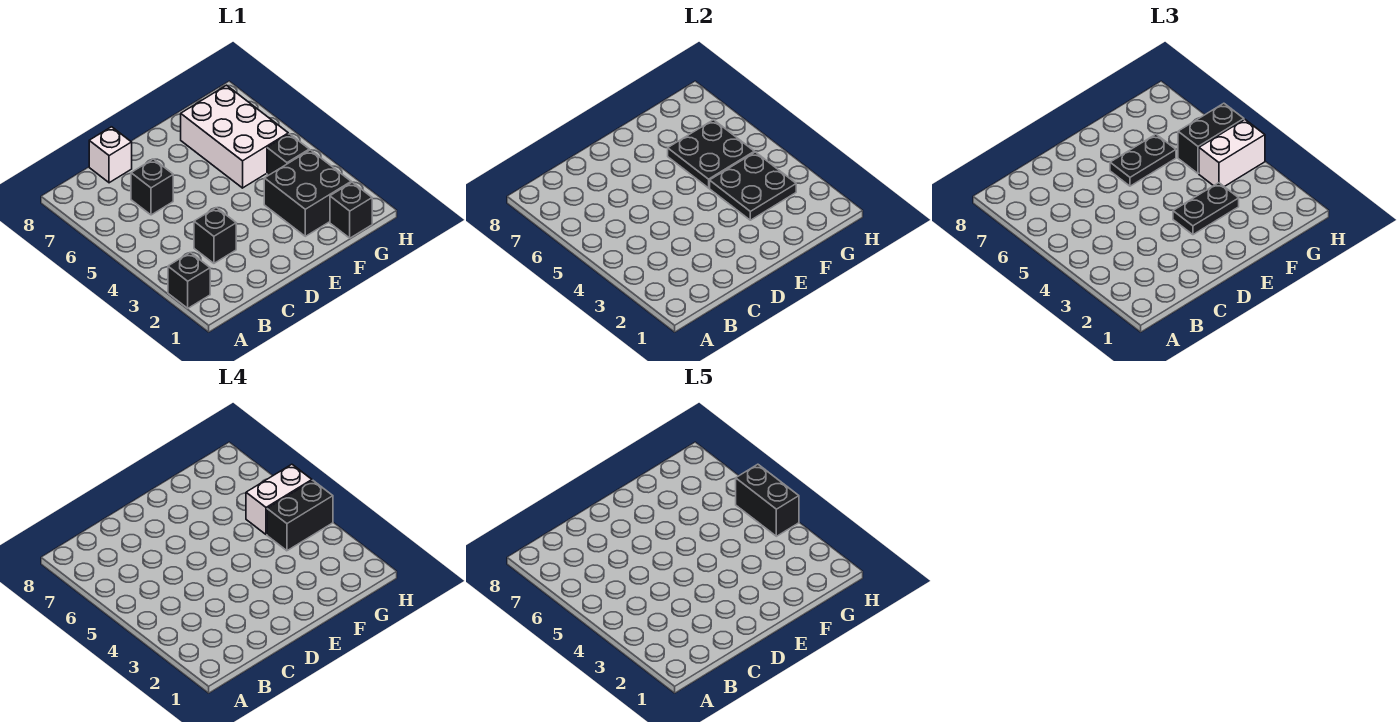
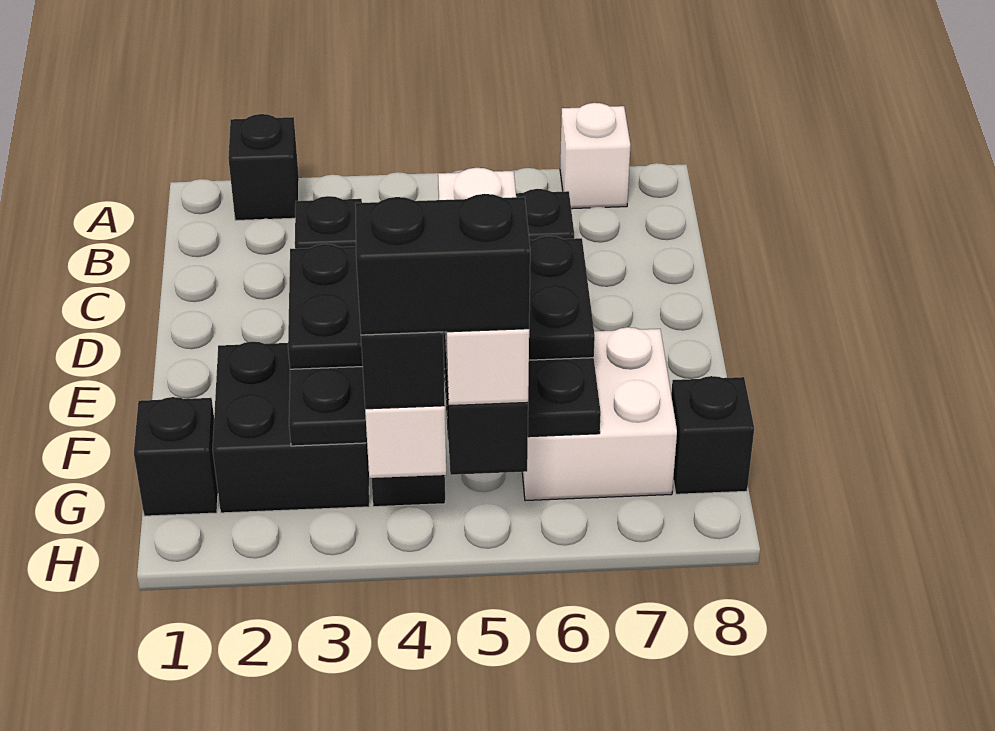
white brick C8 level 1 -> white brick A7 level 1
white brick F5:G7 level 1 -> white brick F6:G7 level 1
white brick G5:H5 level 4 -> white brick F5:H5 level 4
none -> black brick G8 level 1

